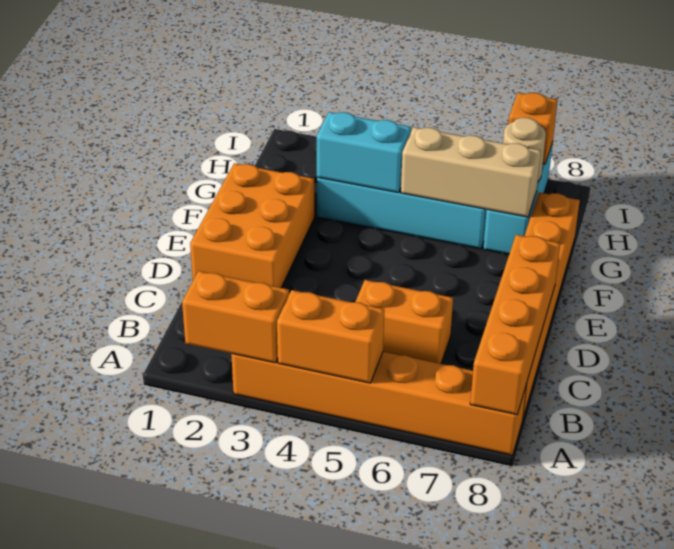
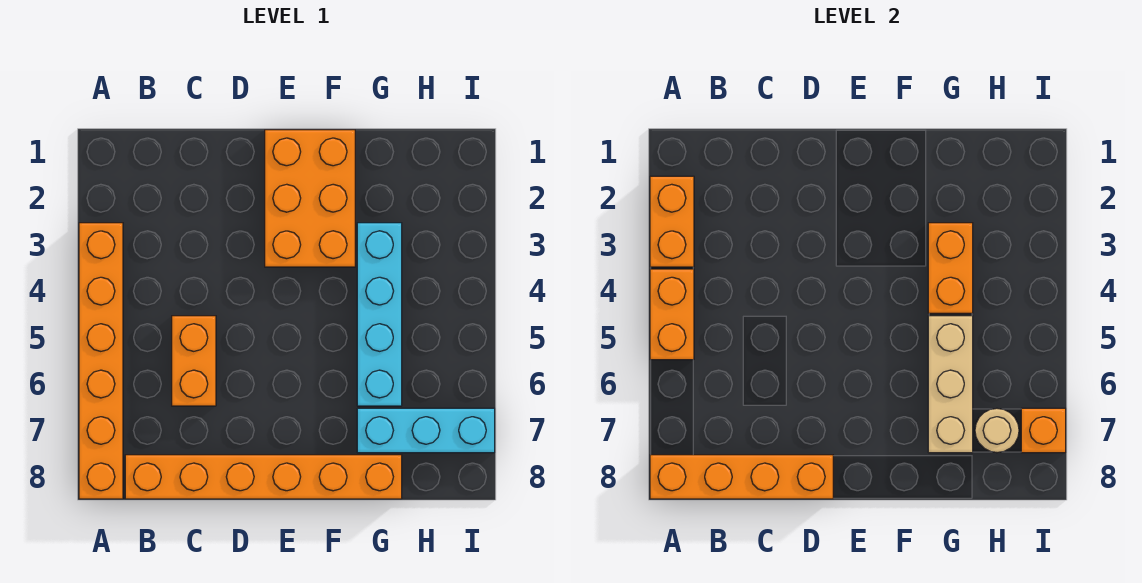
orange brick D1:F2 level 1 -> orange brick E1:F3 level 1
cyan brick G3:G4 level 2 -> orange brick G3:G4 level 2

